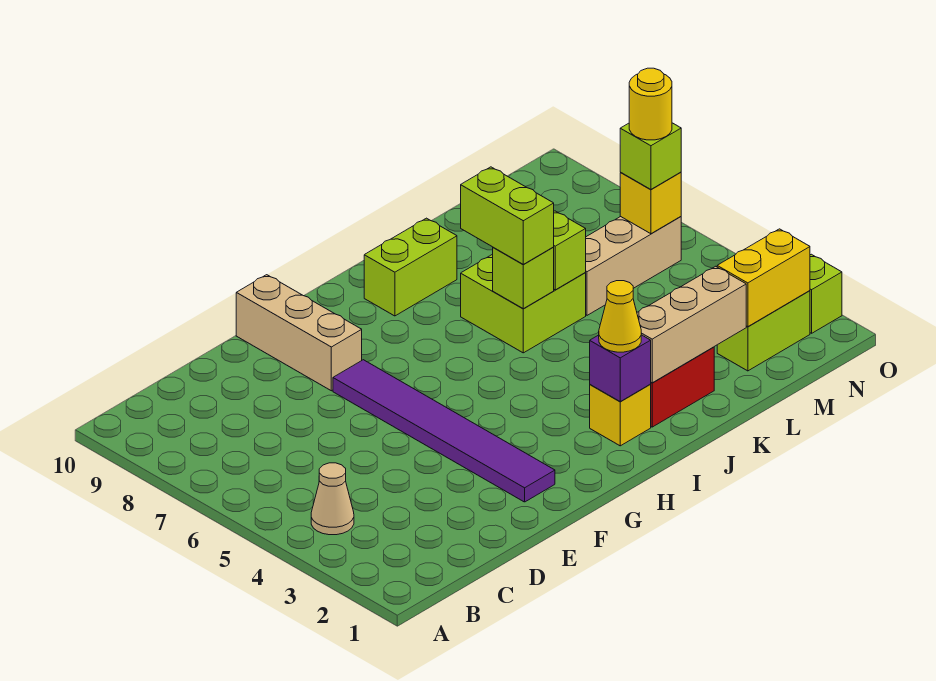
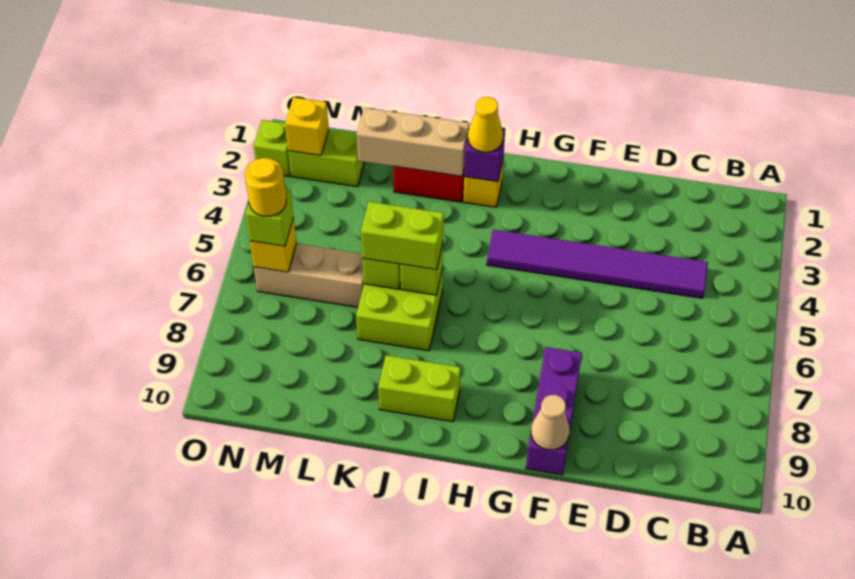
tan cone B4 level 1 -> tan cone F10 level 2
purple tile F2:F7 level 1 -> purple tile C4:H4 level 1
tan brick F8:F10 level 1 -> purple brick F8:F10 level 1
lime brick J6:J7 level 3 -> lime brick J6:K6 level 3
yellow brick M2:N2 level 2 -> yellow brick N2 level 2

